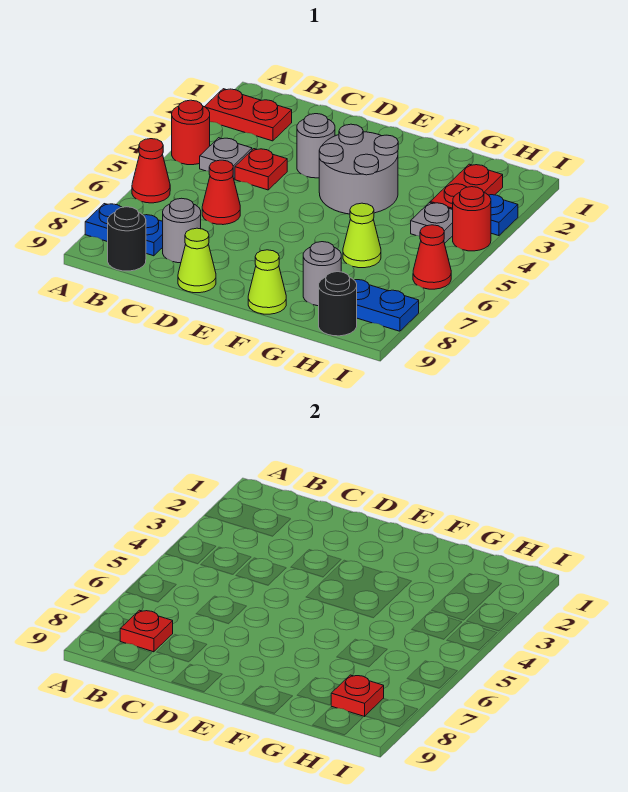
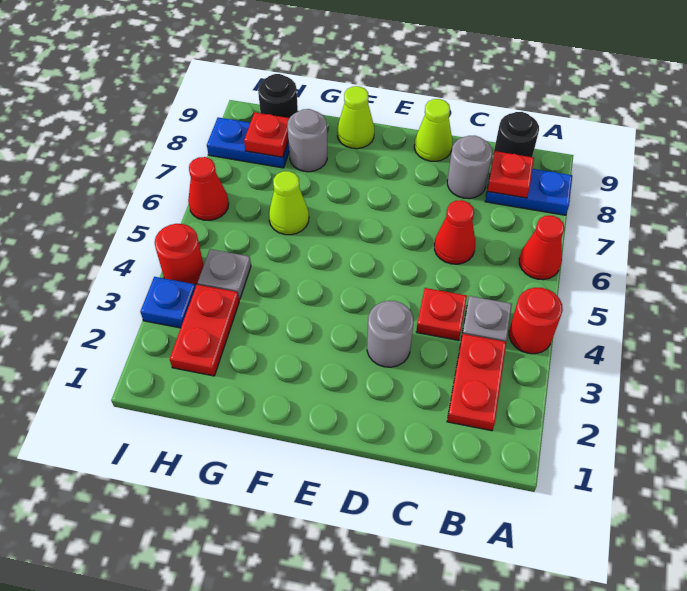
red plate A2:B2 level 1 -> red plate B2:B3 level 1
grey round brick E3:F4 level 1 -> none

